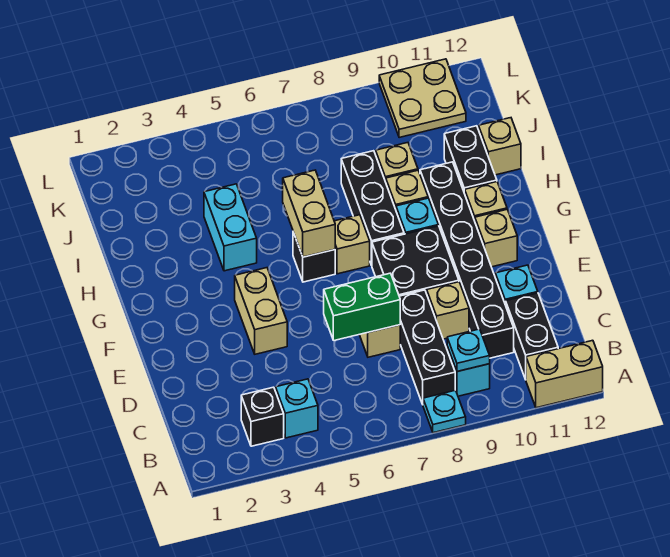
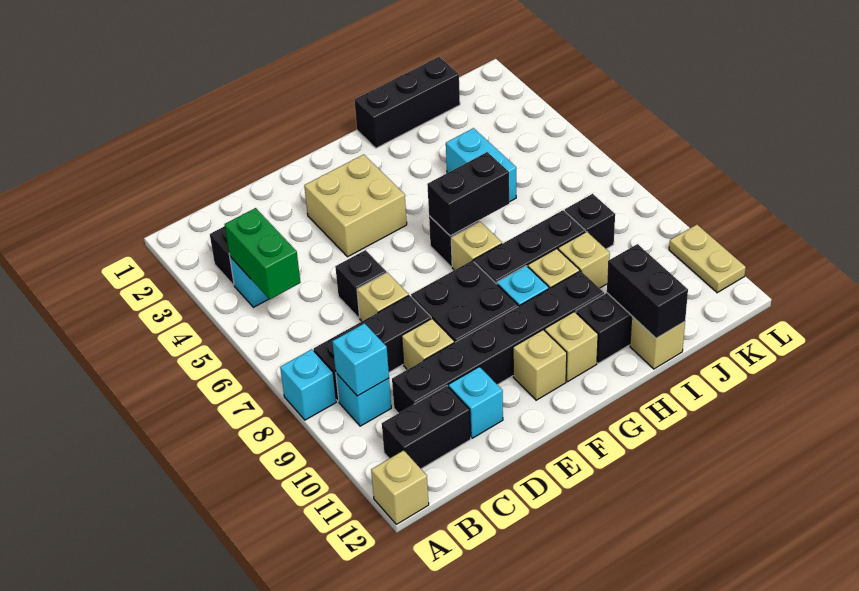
cyan plate A8 level 1 -> cyan brick A8 level 1
tan brick A11:A12 level 1 -> tan brick A12 level 1
cyan plate B9 level 2 -> cyan brick B9 level 2
none -> black brick D6 level 1
green brick D6:D7 level 2 -> green brick B4:B5 level 2
tan brick E4:F4 level 1 -> tan brick E3:F4 level 1
tan brick G6:H6 level 2 -> black brick G6:H6 level 2
none -> black brick H1:J1 level 1
cyan brick H4:I4 level 1 -> cyan brick I4:I5 level 1
none -> black brick I11:I12 level 2
none -> black brick J8 level 1
tan plate K10:L11 level 1 -> tan plate L10:L11 level 1

